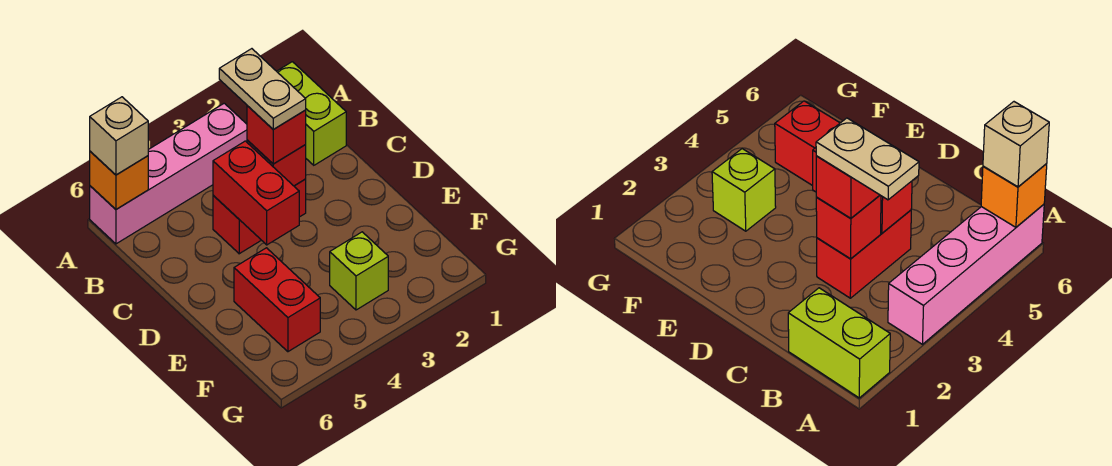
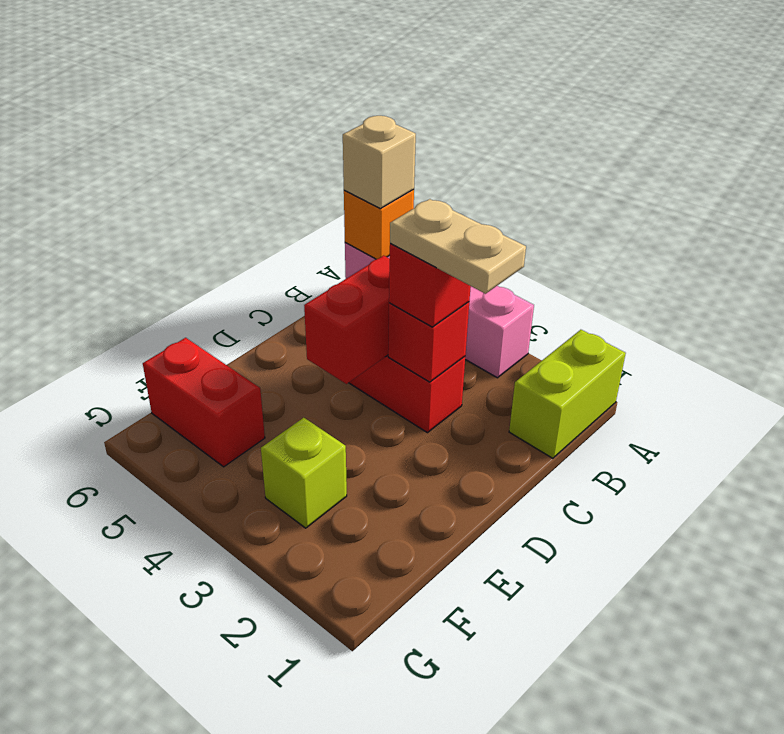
tan plate B3:C3 level 4 -> tan plate C2:C3 level 4
red brick E5:F5 level 1 -> red brick F5:F6 level 1

